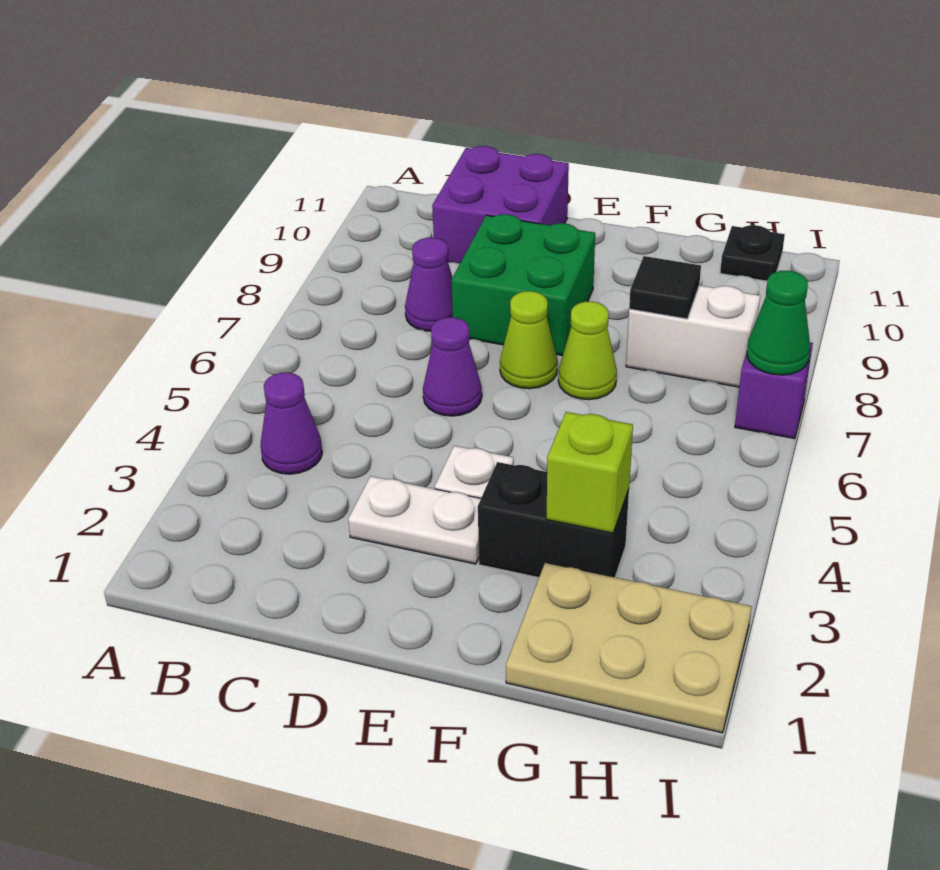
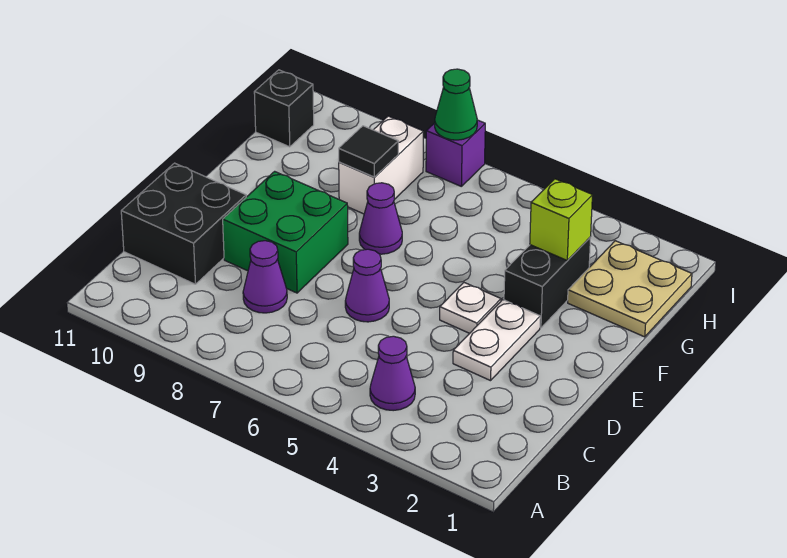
purple brick C10:D11 level 1 -> black brick C10:D11 level 1
lime cone E7 level 1 -> none
lime cone F7 level 1 -> purple cone F7 level 1
tan plate G1:I2 level 1 -> tan plate G1:H2 level 1
black plate H11 level 1 -> black brick H11 level 1

